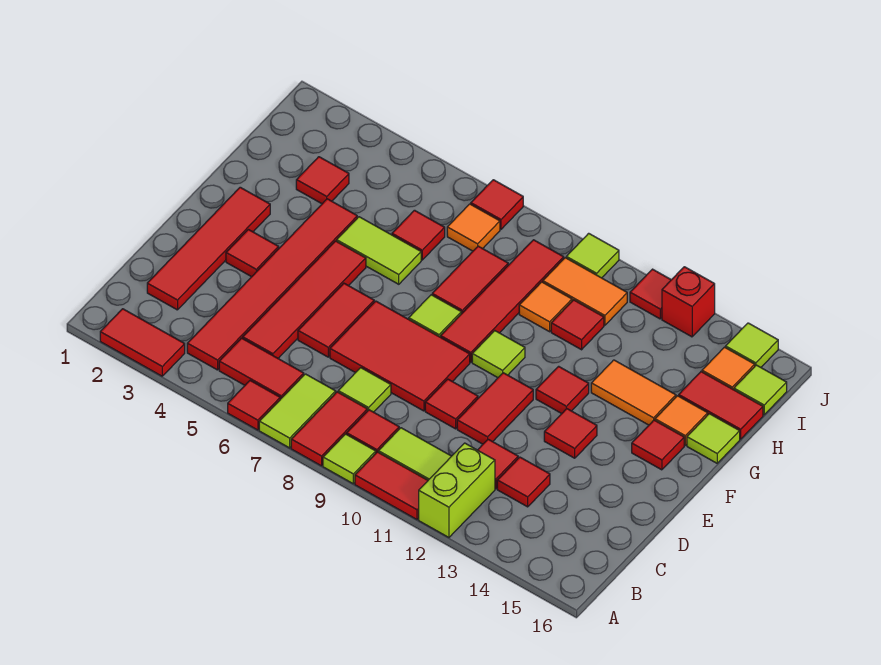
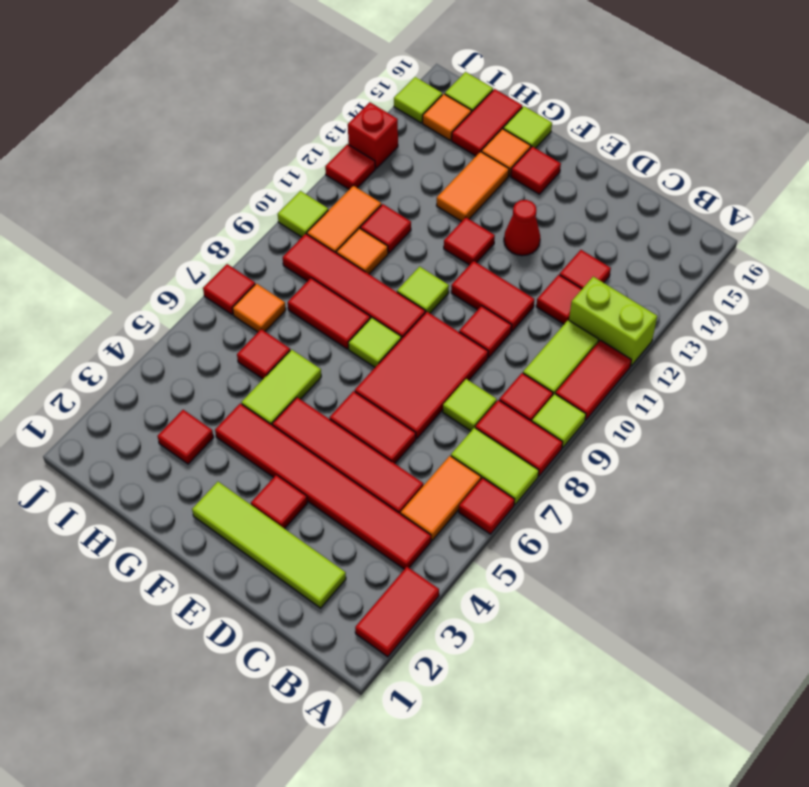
red tile B5:B6 level 1 -> orange tile B5:B6 level 1
red tile C2:F2 level 1 -> lime tile C2:F2 level 1
red tile E13 level 1 -> red cone E13 level 1

